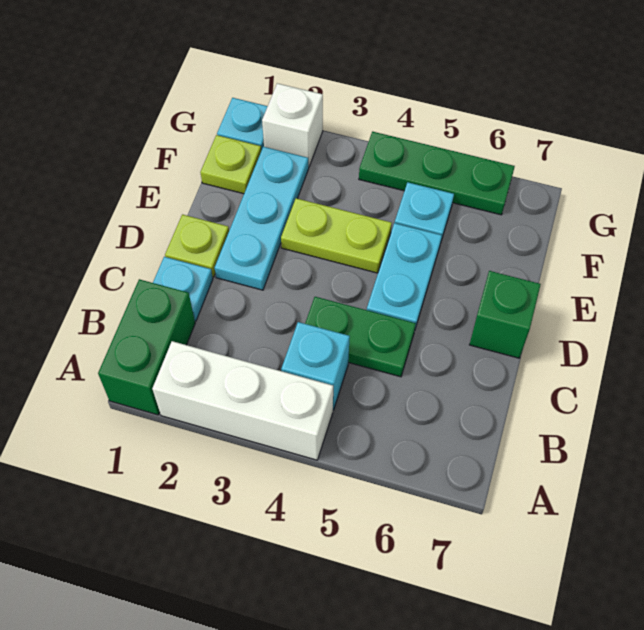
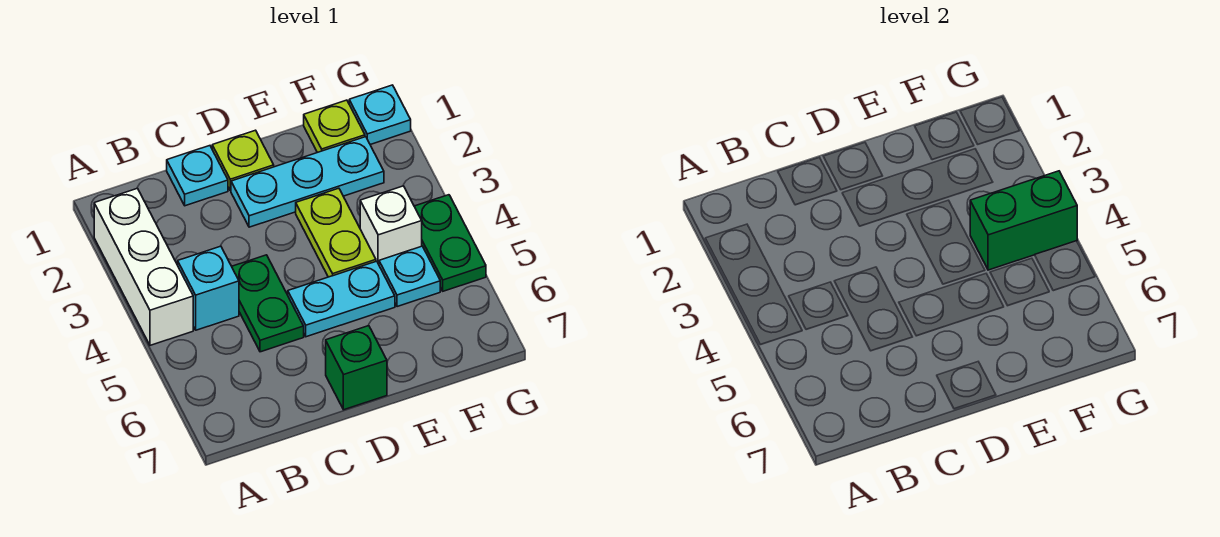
green brick A1:B1 level 1 -> green brick F4:G4 level 2
white brick G2 level 1 -> white brick F4 level 1
green plate G4:G6 level 1 -> green plate G4:G5 level 1

